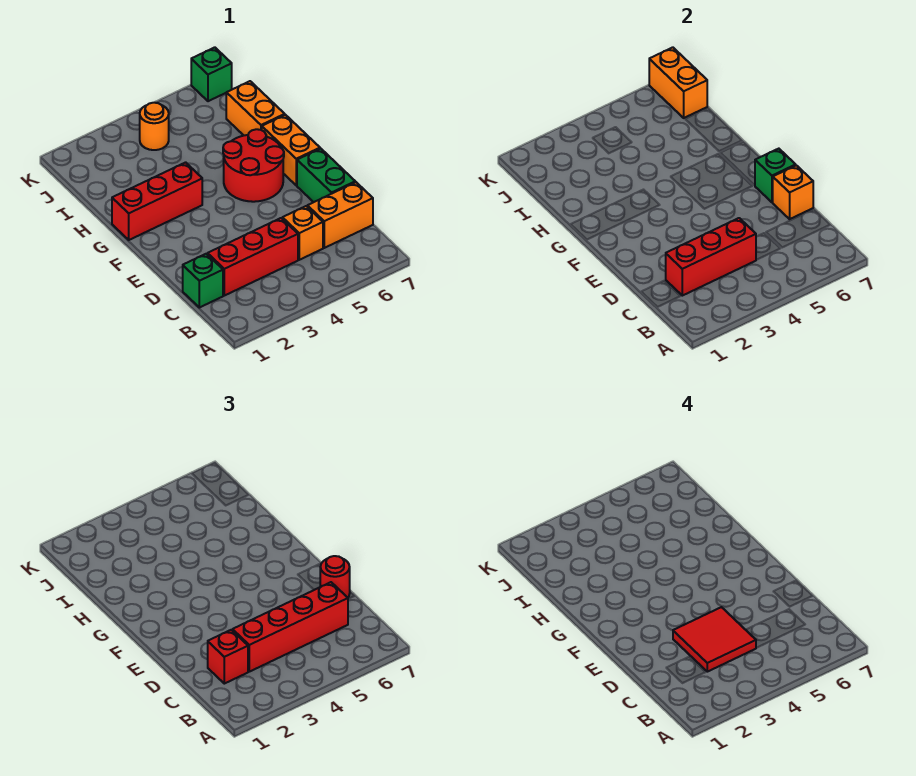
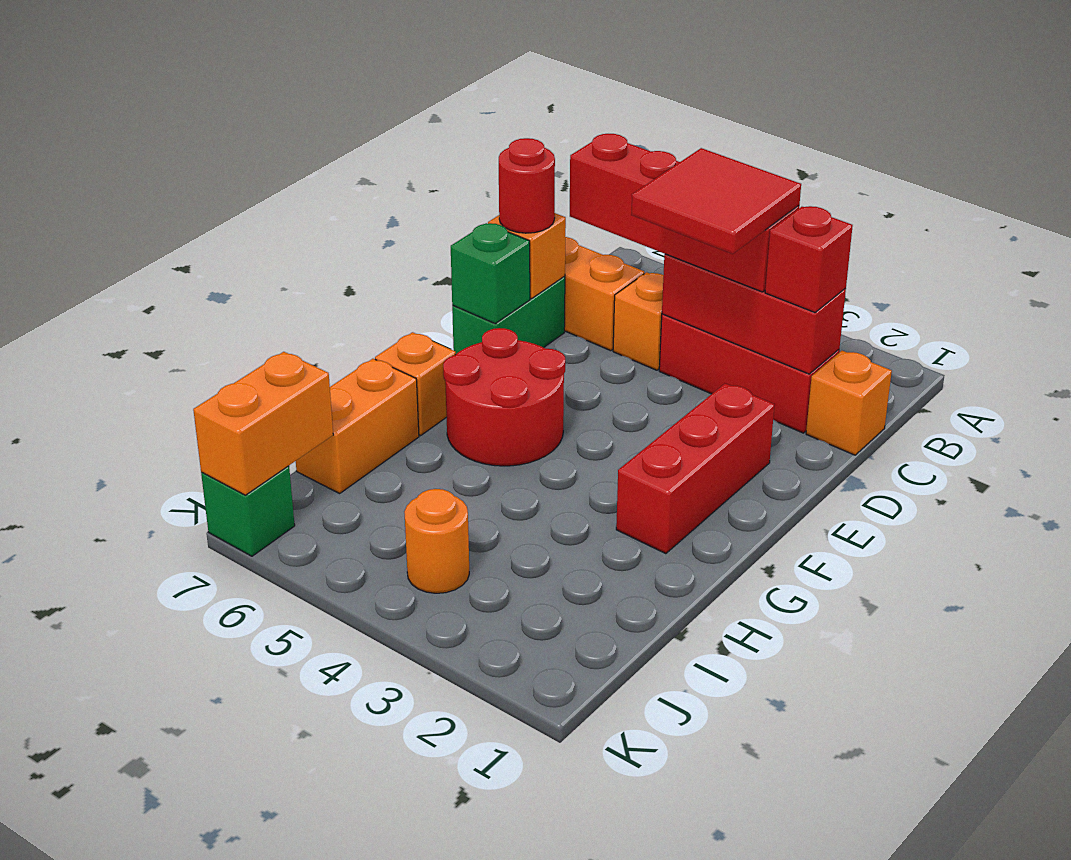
green brick C1 level 1 -> orange brick C1 level 1
orange brick F7:G7 level 1 -> orange brick G7 level 1
red brick G1:G3 level 1 -> red brick E2:G2 level 1

